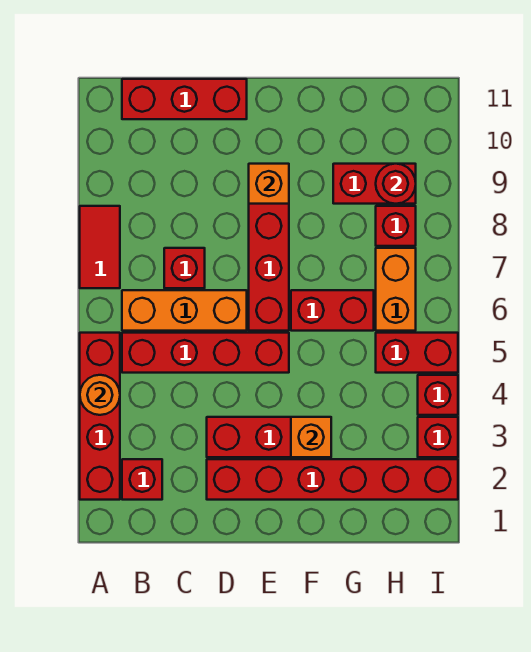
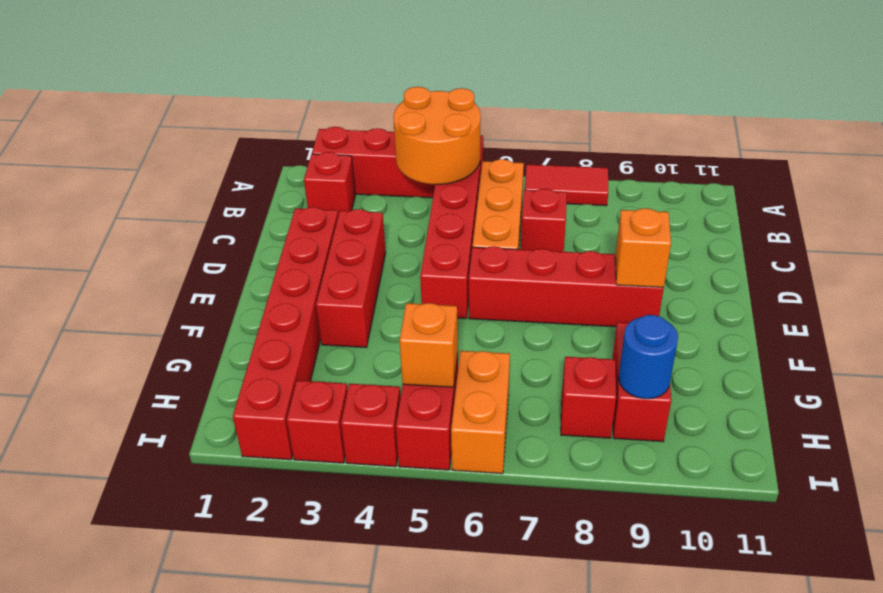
orange round brick A4 level 2 -> orange round brick A4:B5 level 2
red brick B11:D11 level 1 -> none
orange brick F3 level 2 -> orange brick H5 level 2
red brick F6:G6 level 1 -> none
orange brick H6:H7 level 1 -> orange brick H6:I6 level 1
red round brick H9 level 2 -> blue round brick H9 level 2

